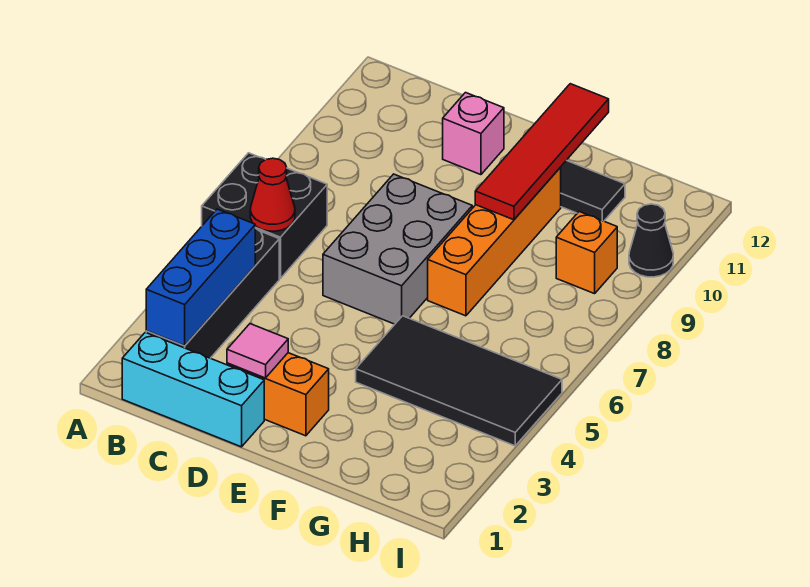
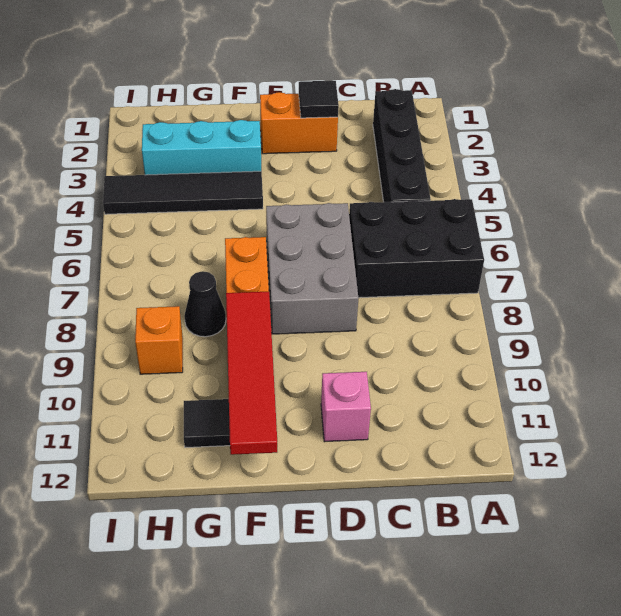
black brick A6:B7 level 1 -> black brick A6:C7 level 1
cyan brick B1:D1 level 1 -> cyan brick F3:H3 level 1
blue brick B2:B4 level 2 -> none
red cone B6 level 2 -> none
pink tile D2 level 2 -> black tile D2 level 2
black tile F4:I5 level 1 -> black tile F4:I4 level 1
black cone I10 level 1 -> black cone G8 level 1

